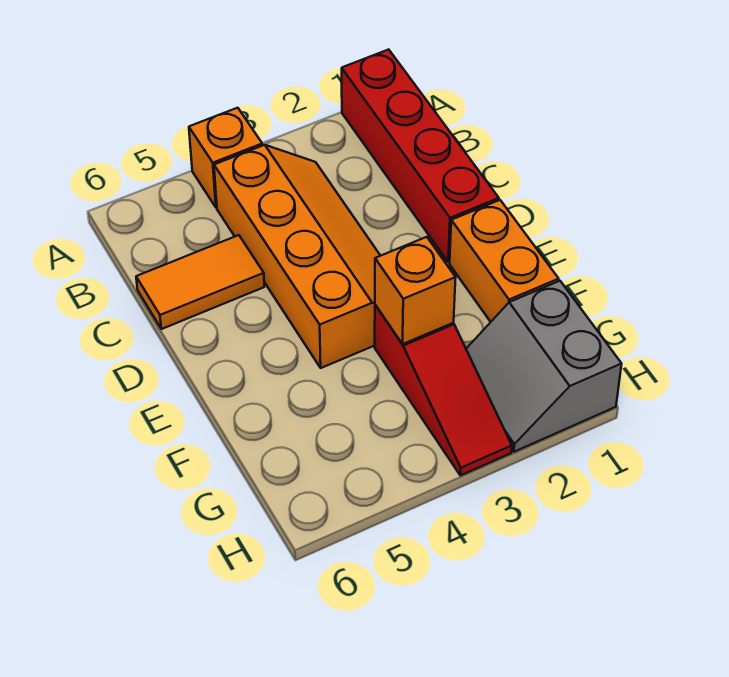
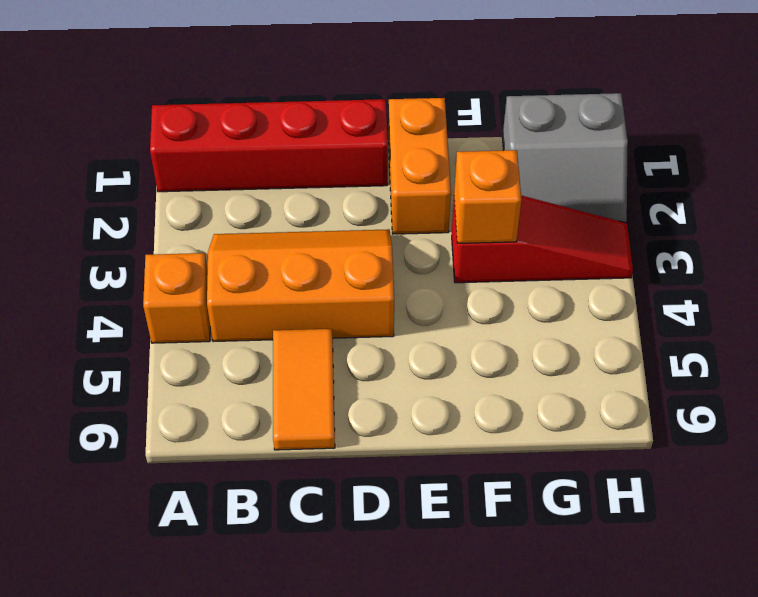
orange slope B3:E4 level 1 top 4 -> orange slope B3:D4 level 1 top 4
orange brick E1:F1 level 1 -> orange brick E1:E2 level 1

